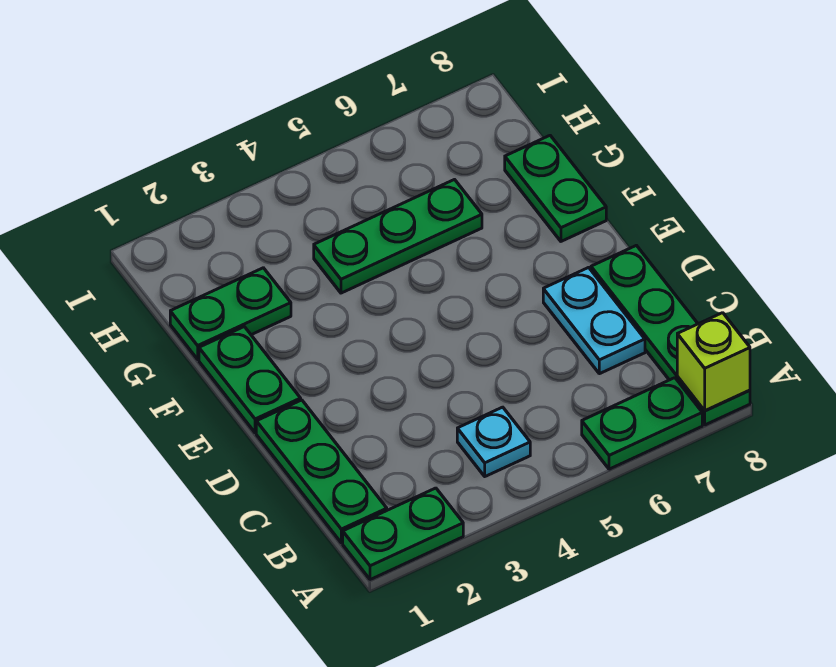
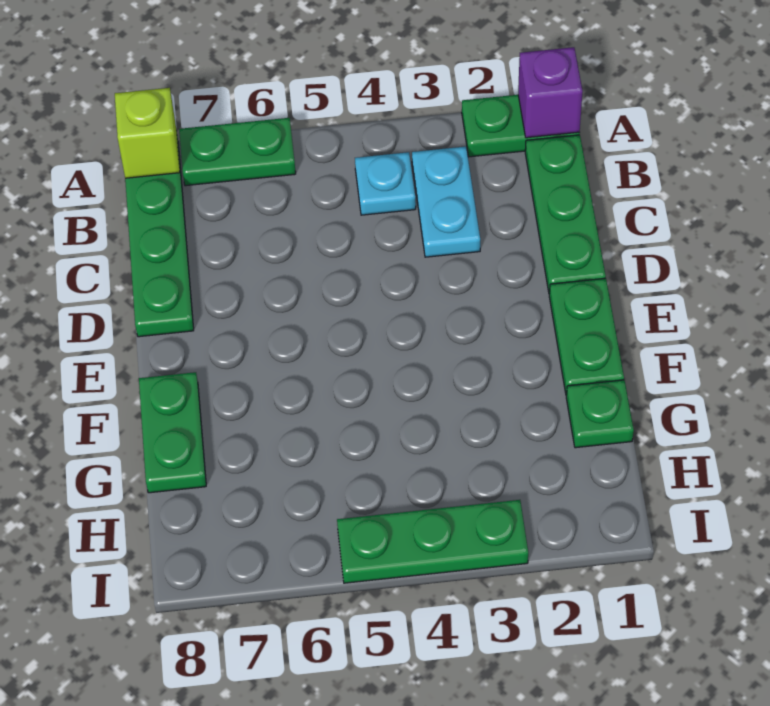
none -> purple brick A1 level 2
cyan plate C7:D7 level 1 -> cyan plate B3:C3 level 1
green plate G1:G2 level 1 -> green plate G1 level 1
green plate G4:G6 level 1 -> green plate I3:I5 level 1

